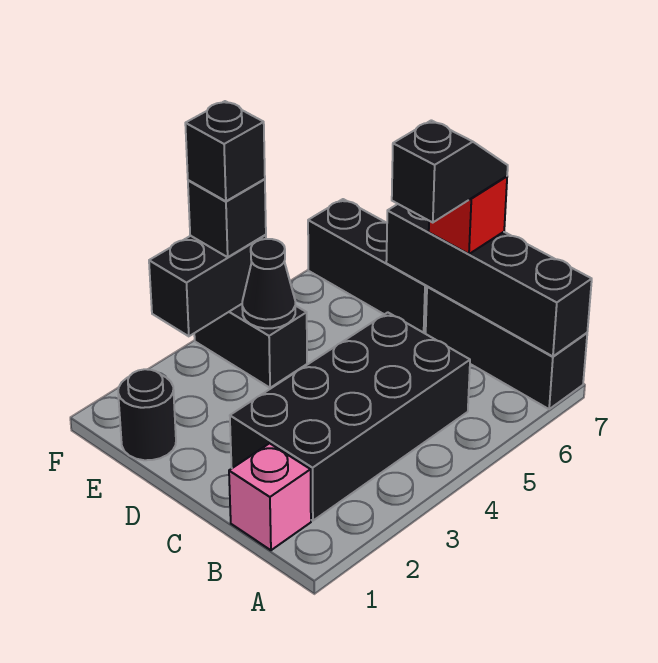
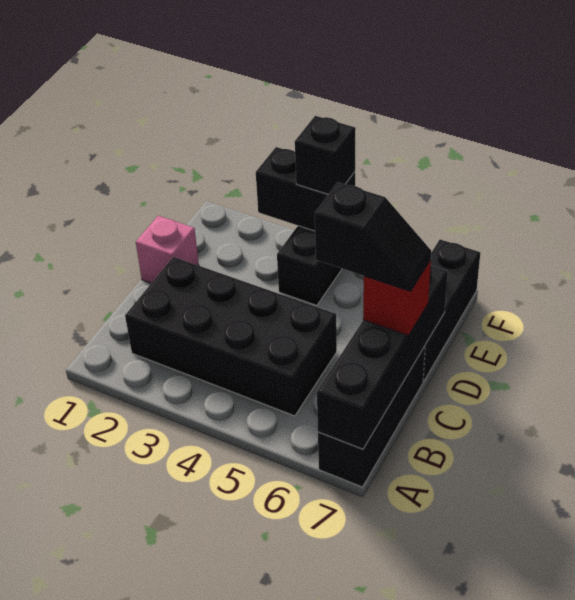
pink brick B1 level 1 -> pink brick D1 level 1
black round brick E1 level 1 -> none
black cone E4 level 2 -> none
black brick F4 level 4 -> none

